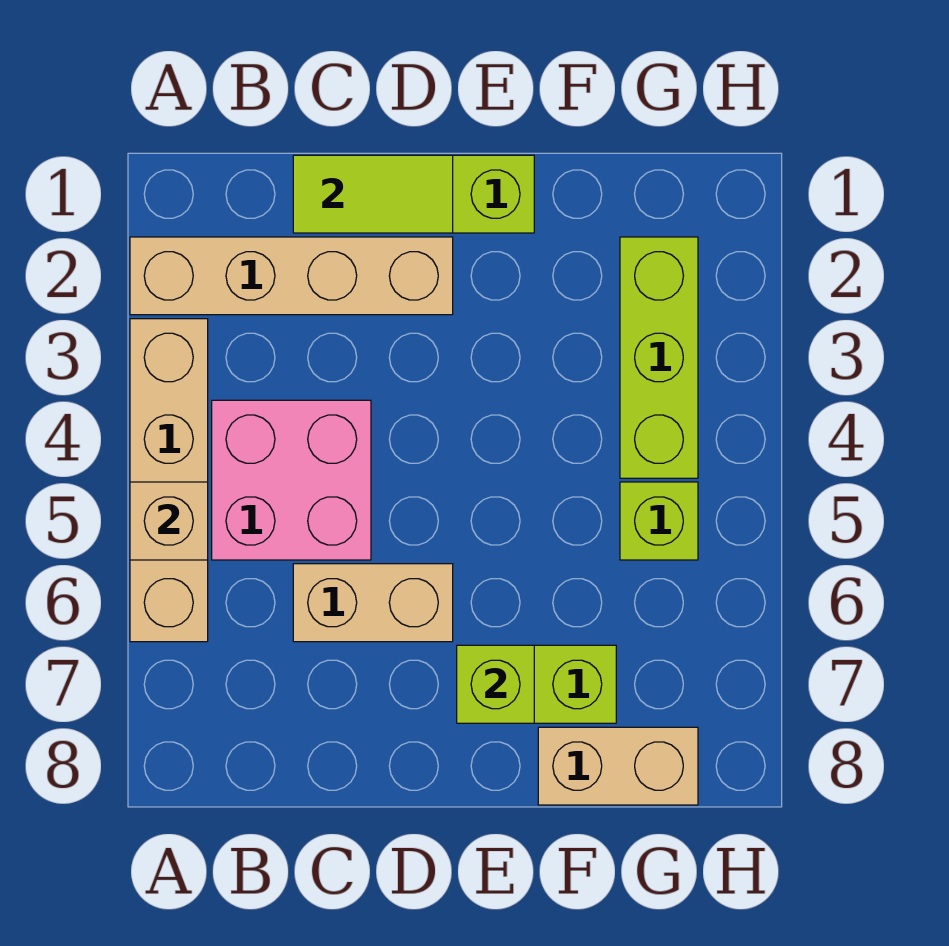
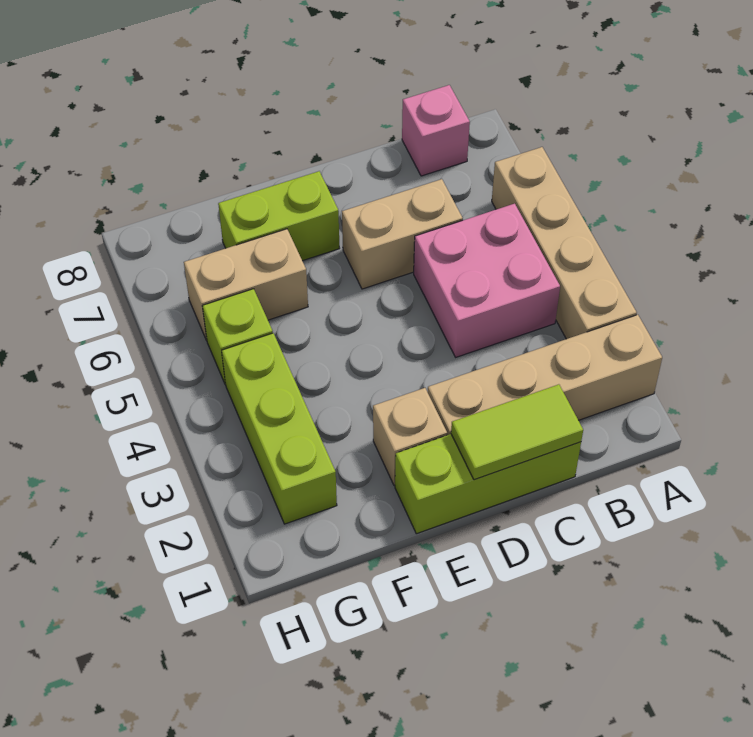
tan brick A5 level 2 -> tan brick E2 level 1
none -> pink brick B8 level 1
lime brick E7 level 2 -> none
tan brick F8:G8 level 1 -> tan brick F6:G6 level 1

